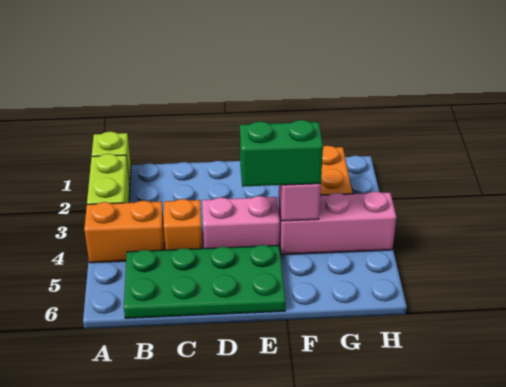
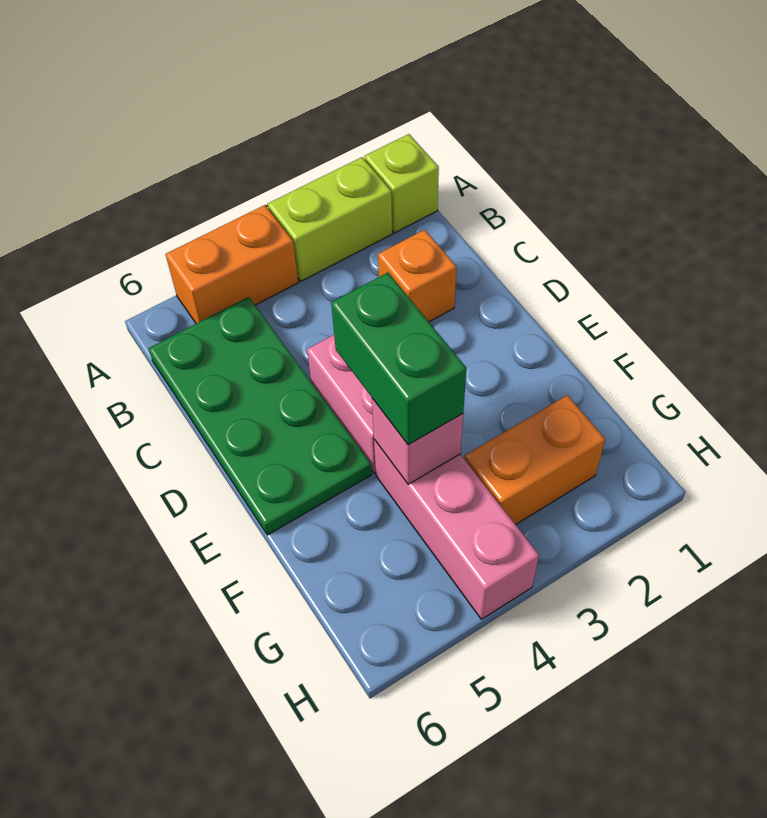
orange brick A4:B4 level 1 -> orange brick A4:A5 level 1
orange brick C4 level 1 -> orange brick C2 level 1

